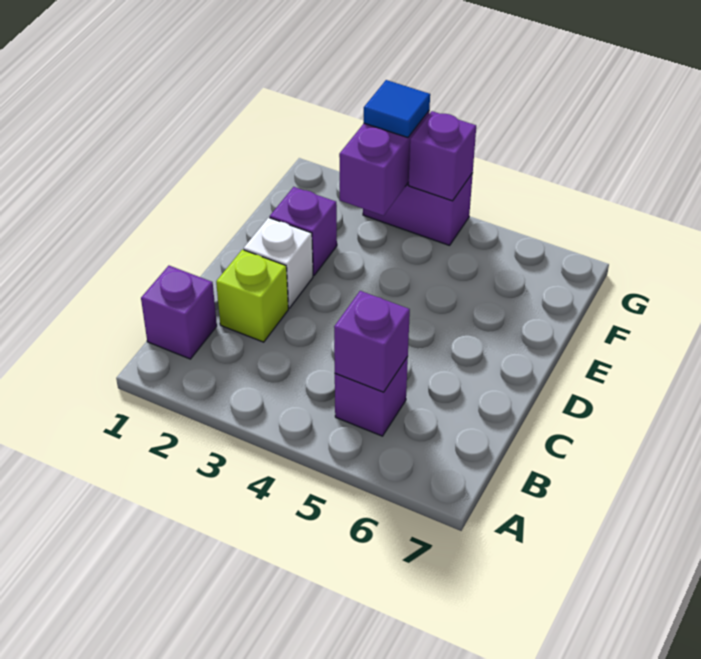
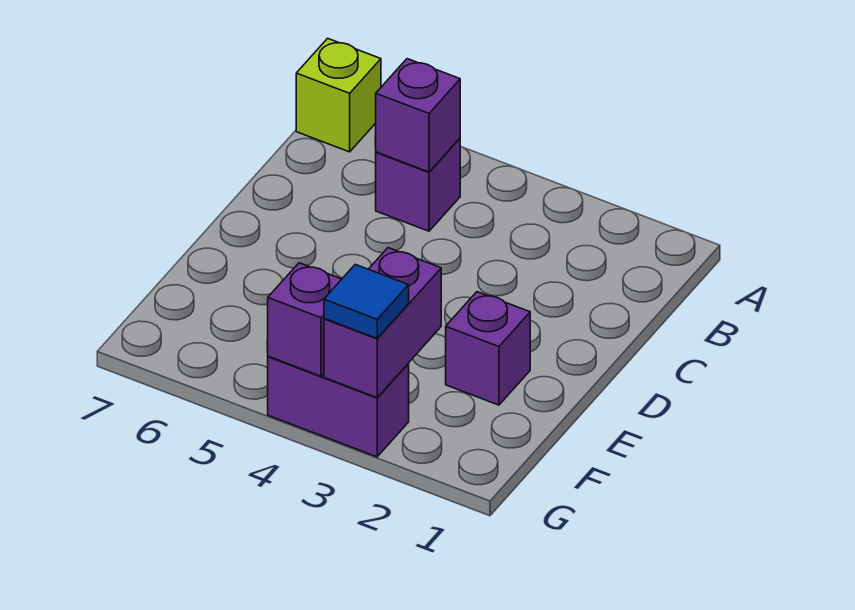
purple brick B1 level 1 -> none
lime brick C2 level 1 -> lime brick A7 level 1
white brick D2 level 1 -> none

